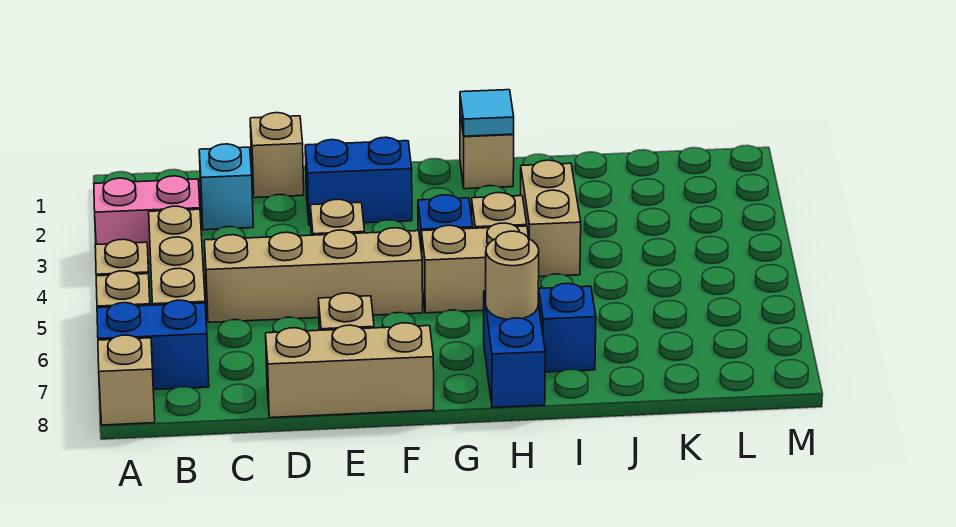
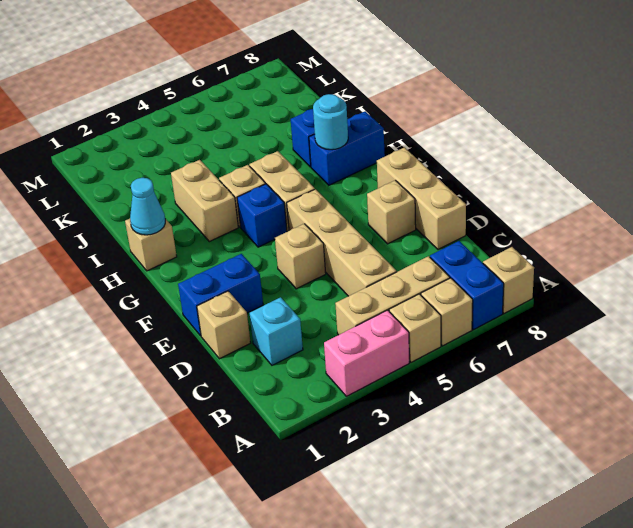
pink brick A3:B3 level 1 -> pink brick A3:A4 level 1
blue brick E2:F2 level 1 -> blue brick E1:E2 level 1
cyan tile H1 level 2 -> cyan cone H1 level 2
tan round brick H7 level 2 -> cyan round brick H7 level 2
tan brick I3:I4 level 1 -> tan brick H3:I3 level 1

